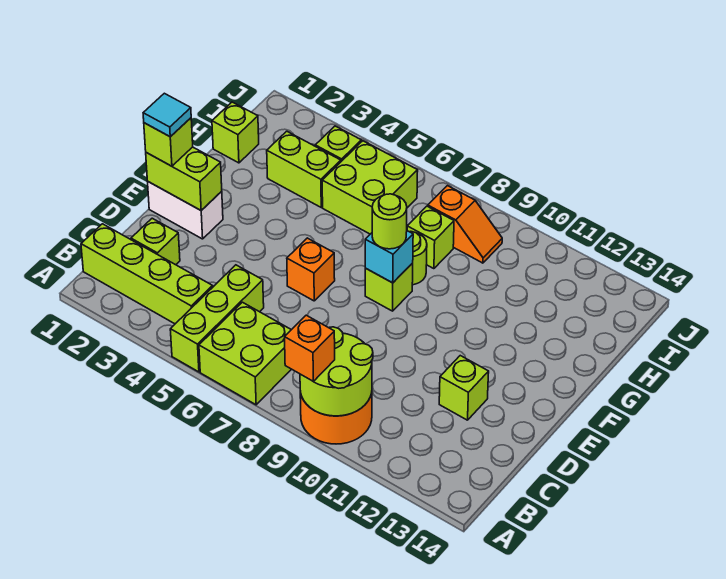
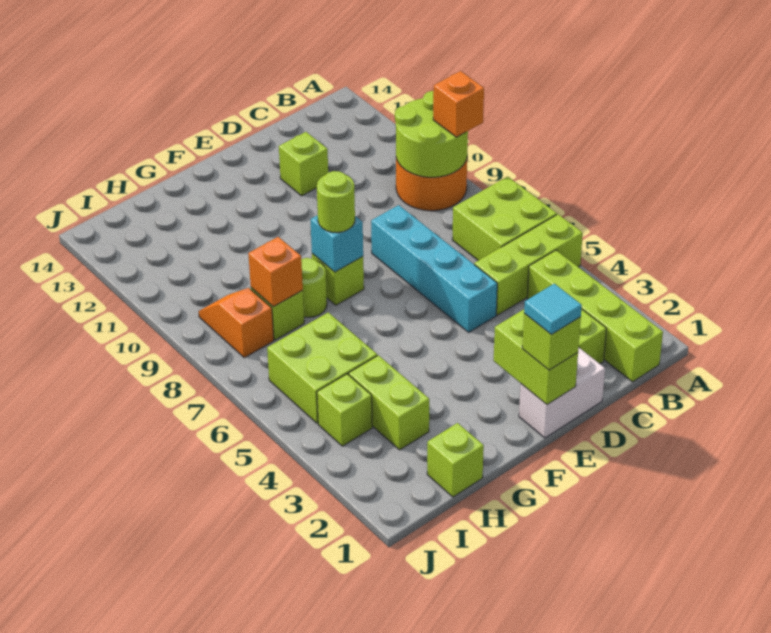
none -> cyan brick D5:D8 level 1
white brick E1:E2 level 1 -> white brick D1:E1 level 1
orange brick E6 level 1 -> orange brick H8 level 2

